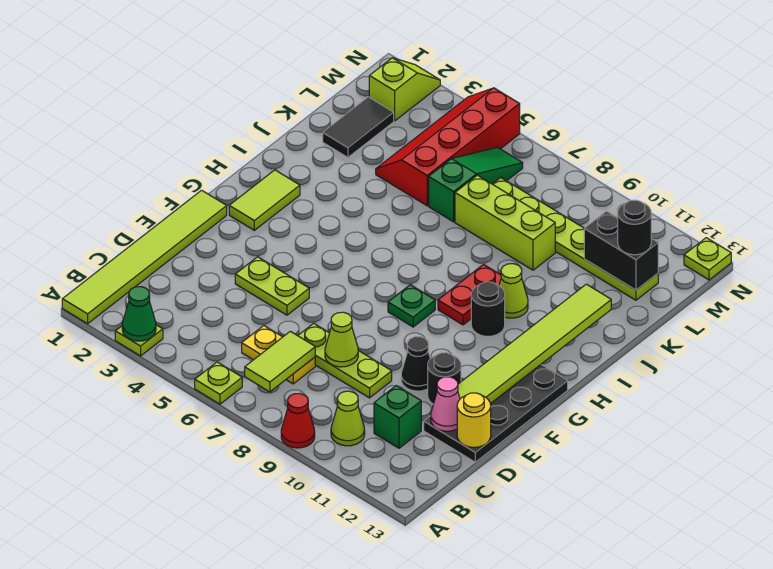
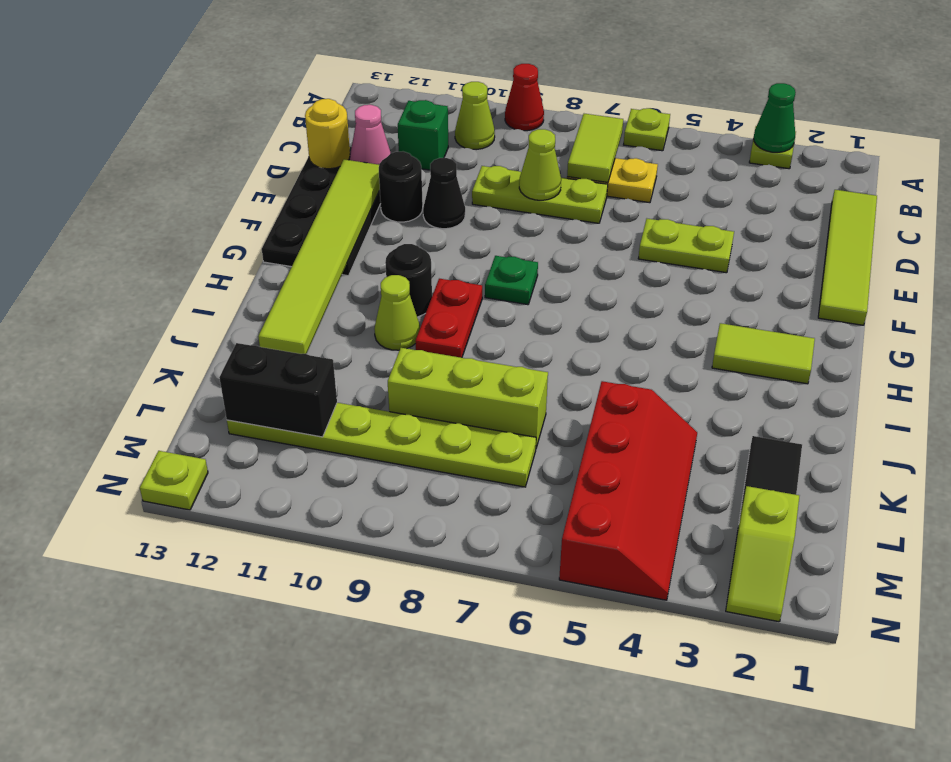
lime tile A1:F1 level 1 -> lime tile C1:F1 level 1
lime tile G2:H2 level 1 -> lime tile H2:H3 level 1
green slope K6:M6 level 1 top K -> none
black round brick L12 level 3 -> none

